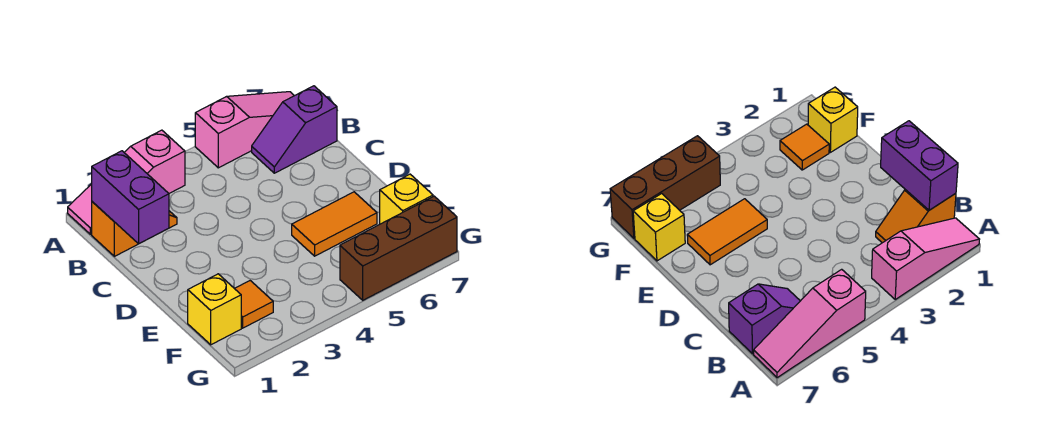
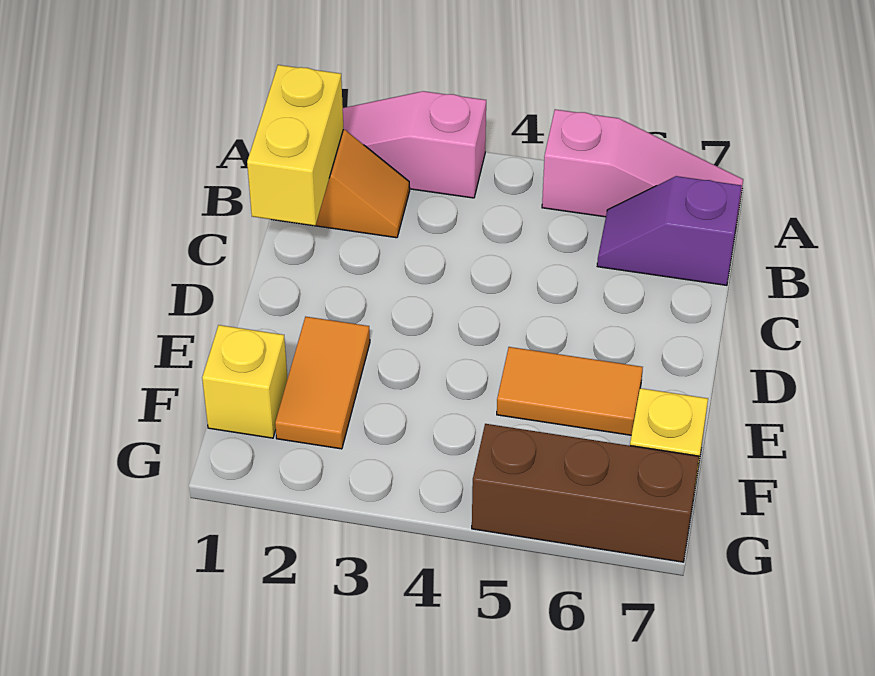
purple brick B1:C1 level 2 -> yellow brick B1:C1 level 2
orange tile F2 level 1 -> orange tile E2:F2 level 1

